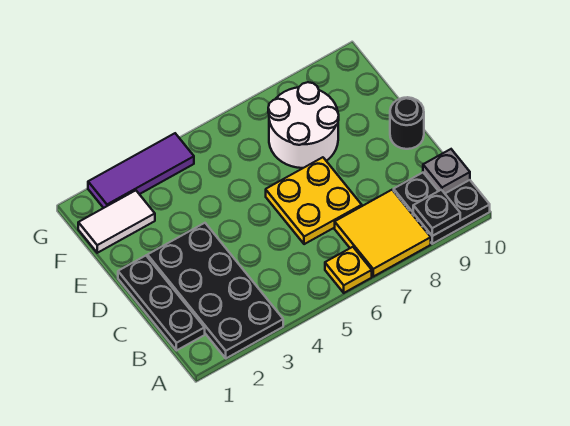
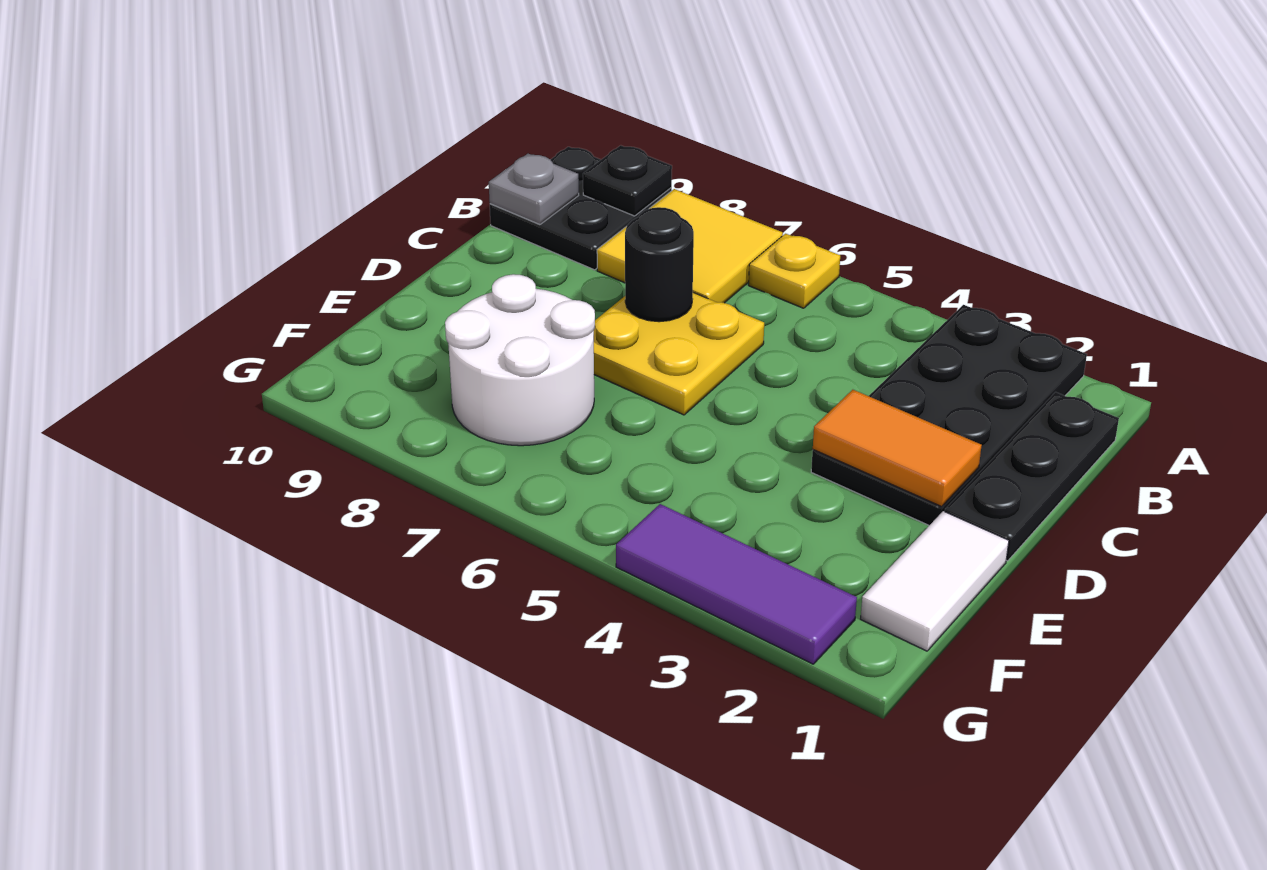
none -> orange tile D2:D3 level 2
black round brick D10 level 1 -> black round brick C7 level 2
white tile F1:F2 level 1 -> white tile E1:F1 level 1

